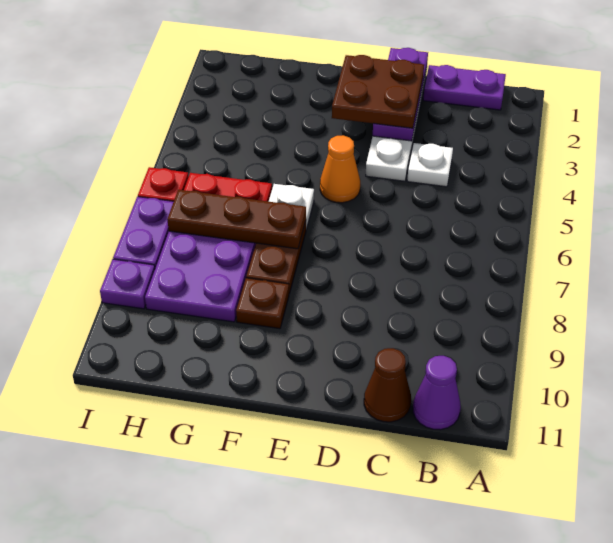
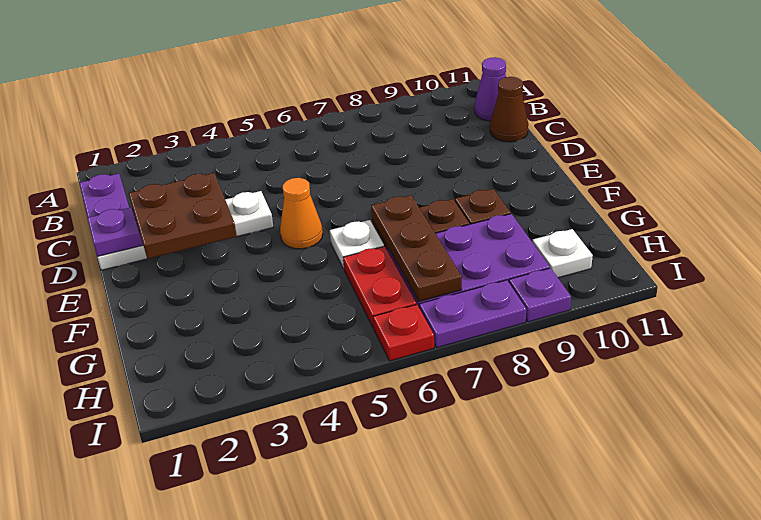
white plate C4 level 1 -> white plate H10 level 1

